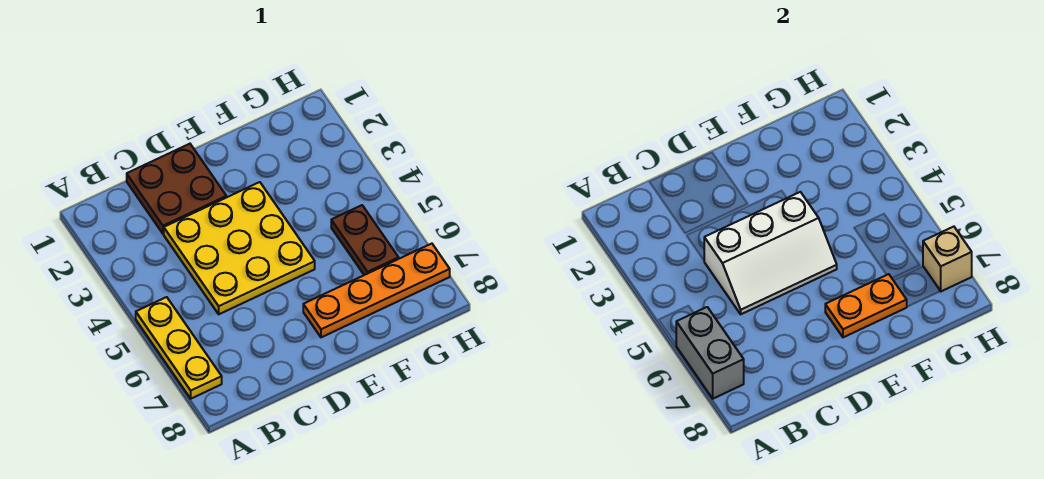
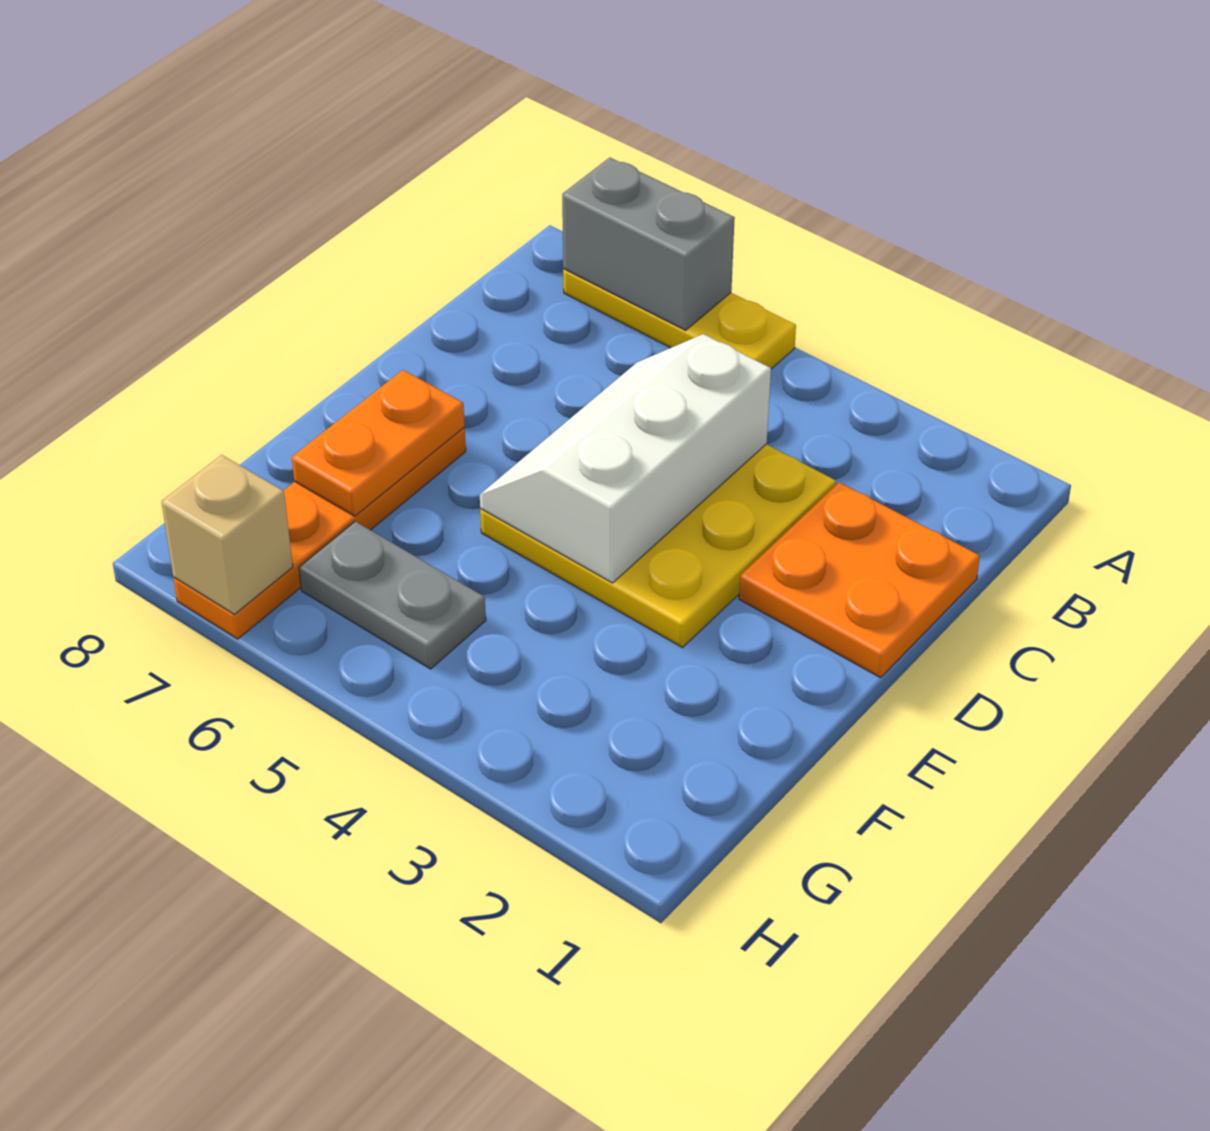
brown plate C1:D2 level 1 -> orange plate C1:D2 level 1
brown plate G5:G6 level 1 -> grey plate G5:G6 level 1

